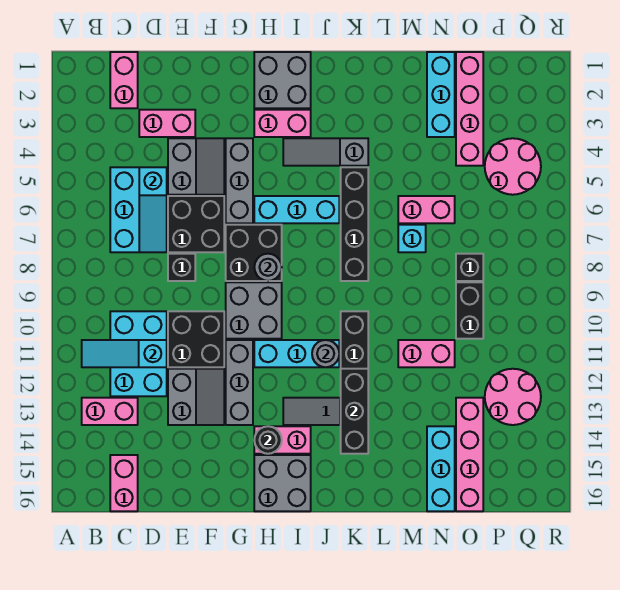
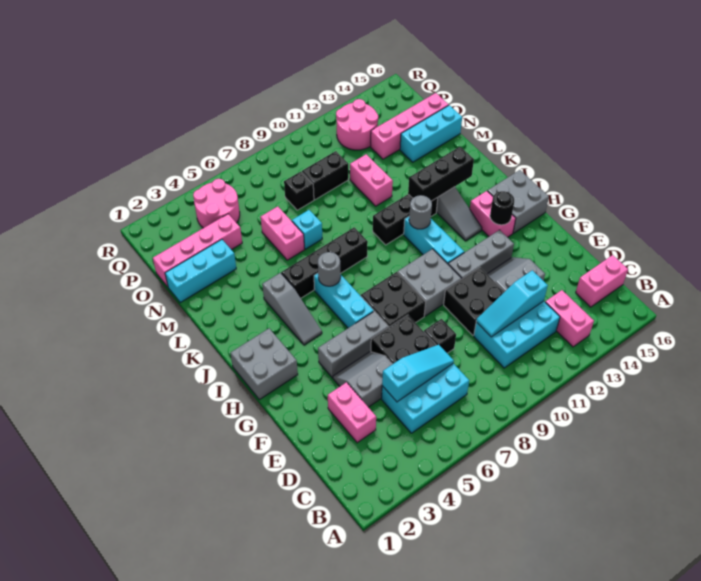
cyan slope B11:D11 level 2 top D -> cyan slope D10:D12 level 2 top 12
pink brick C1:C2 level 1 -> none
pink brick H3:I3 level 1 -> none
grey round brick H8 level 2 -> grey round brick J6 level 2

